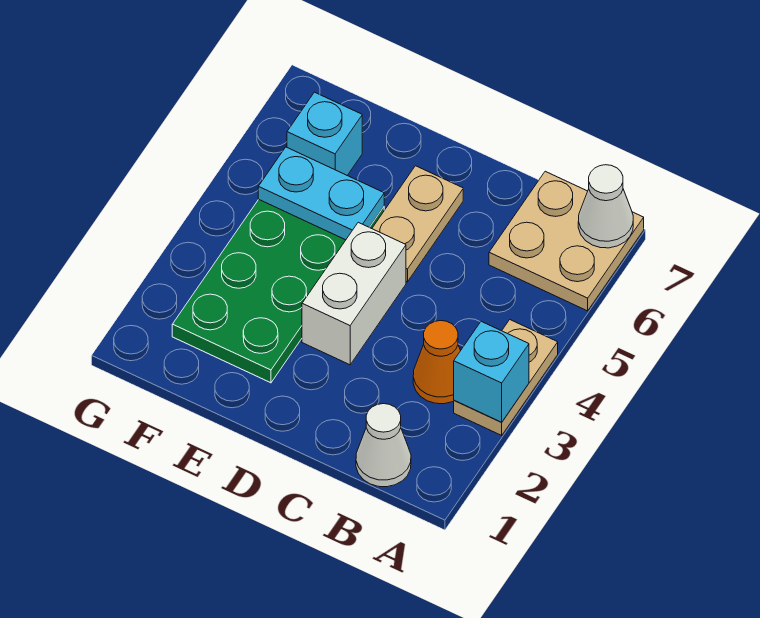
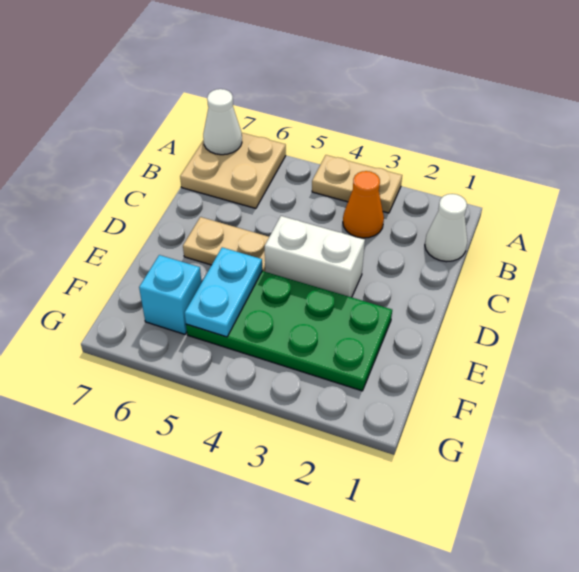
cyan brick A3 level 2 -> none

